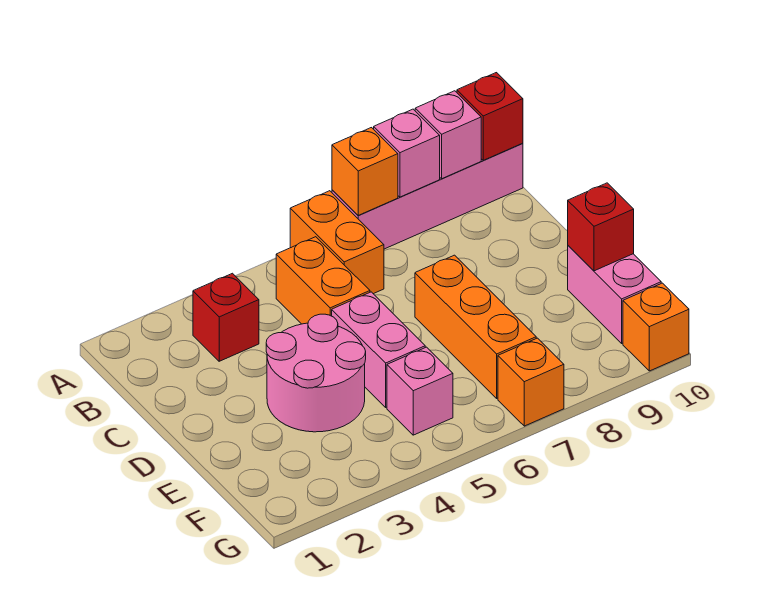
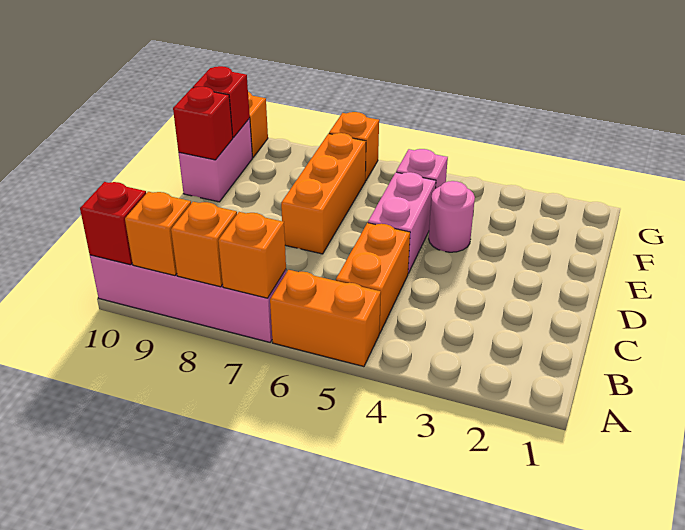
orange brick A6:B6 level 1 -> orange brick A5:A6 level 1
pink brick A8 level 2 -> orange brick A8 level 2
pink brick A9 level 2 -> orange brick A9 level 2
red brick B3 level 1 -> red brick F10 level 2
pink round brick D3:E4 level 1 -> pink round brick E4 level 1

